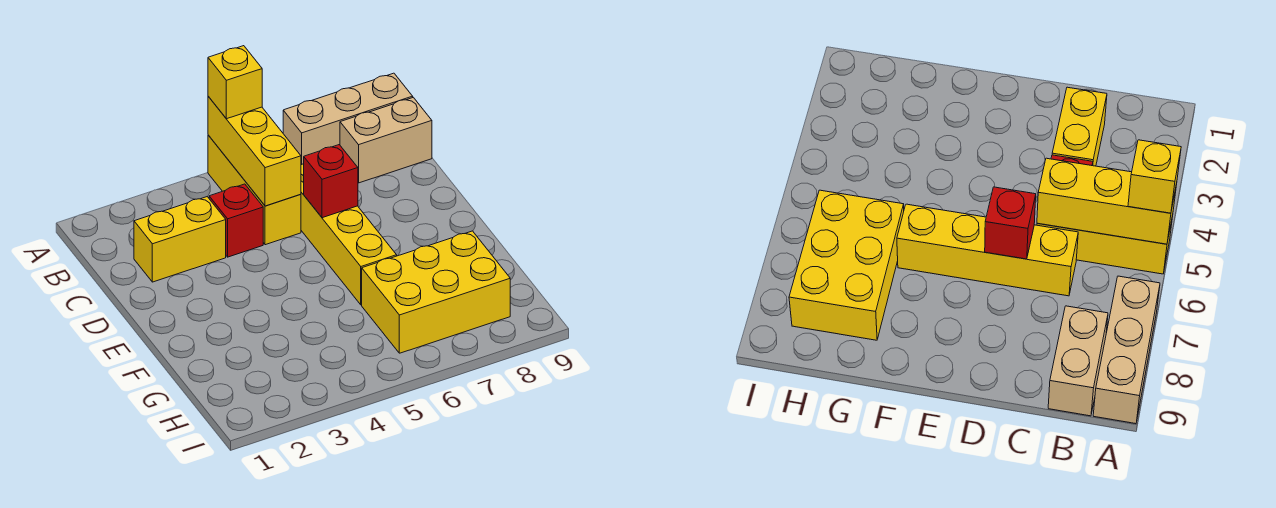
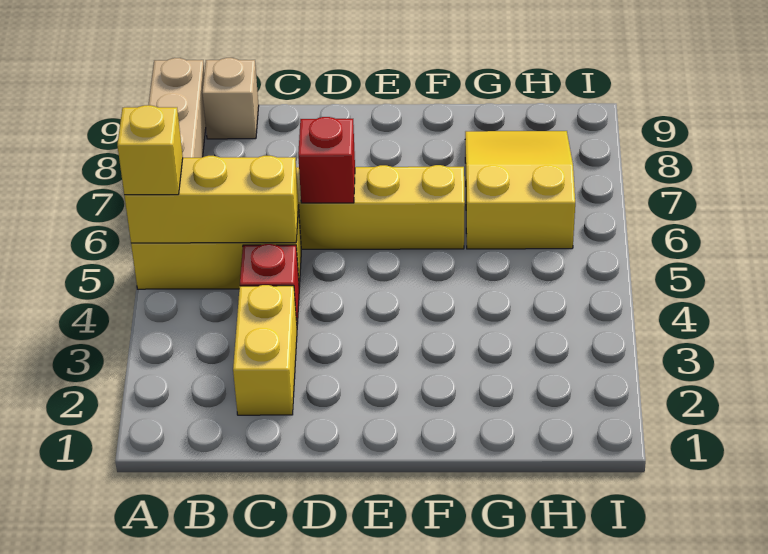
tan brick B8:B9 level 1 -> tan brick B9 level 1
yellow brick G6:H8 level 1 -> yellow slope G6:H8 level 1 top 6

